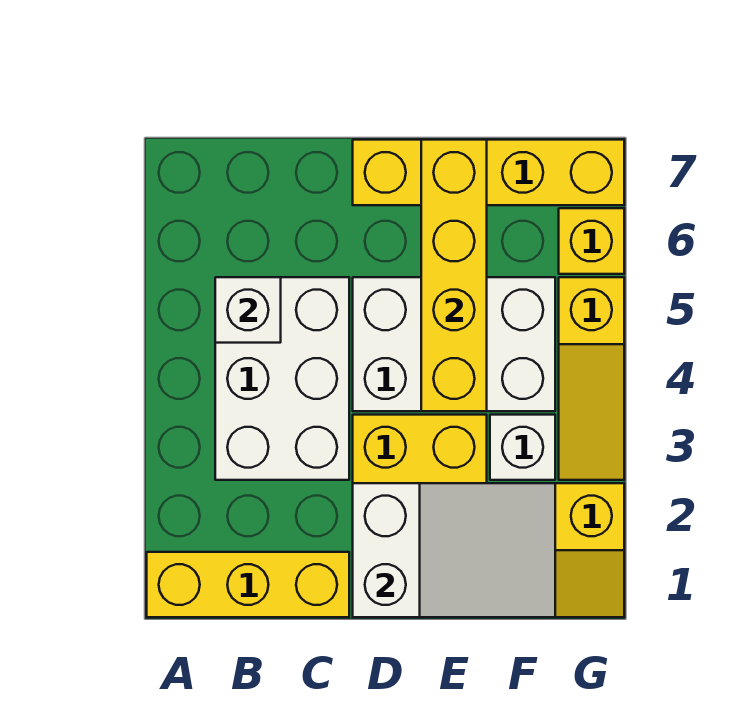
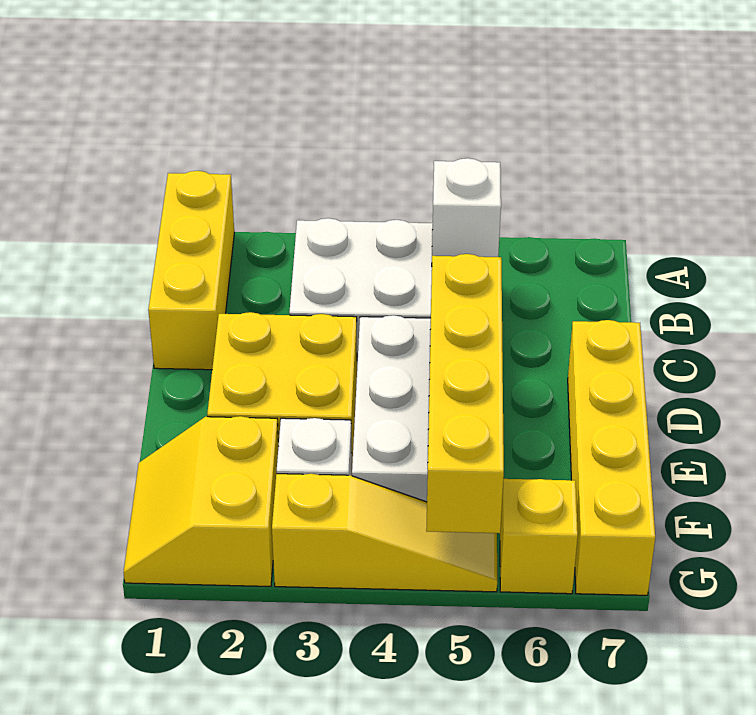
white slope D1:F2 level 2 top D -> none
yellow brick E4:E7 level 2 -> yellow brick D5:G5 level 2
yellow slope G3:G5 level 1 top 5 -> yellow slope G3:G5 level 1 top 3

